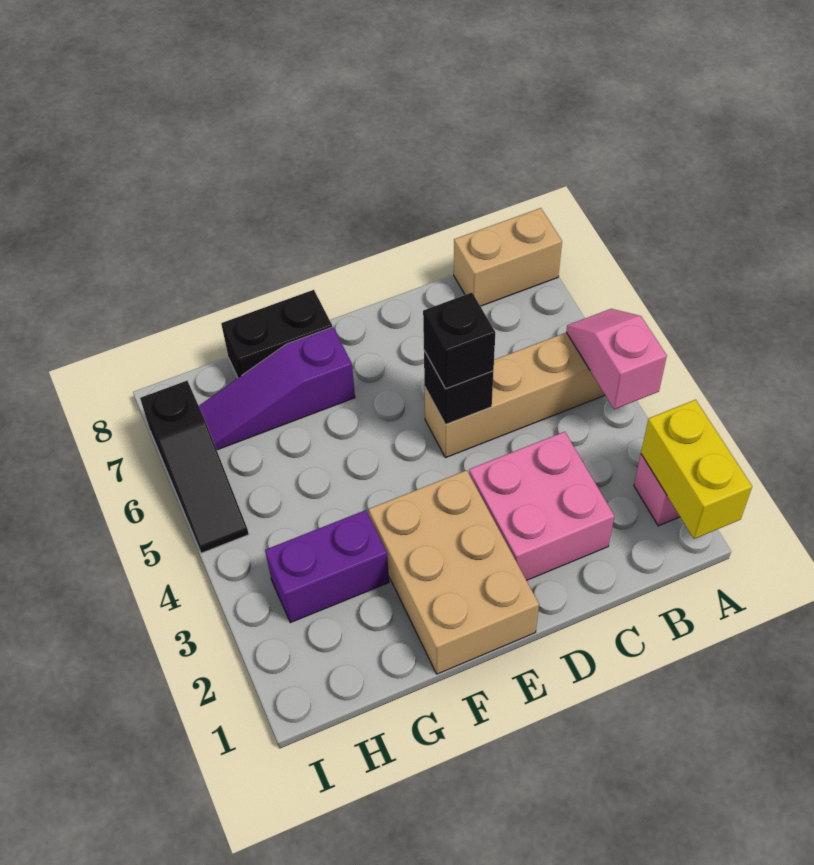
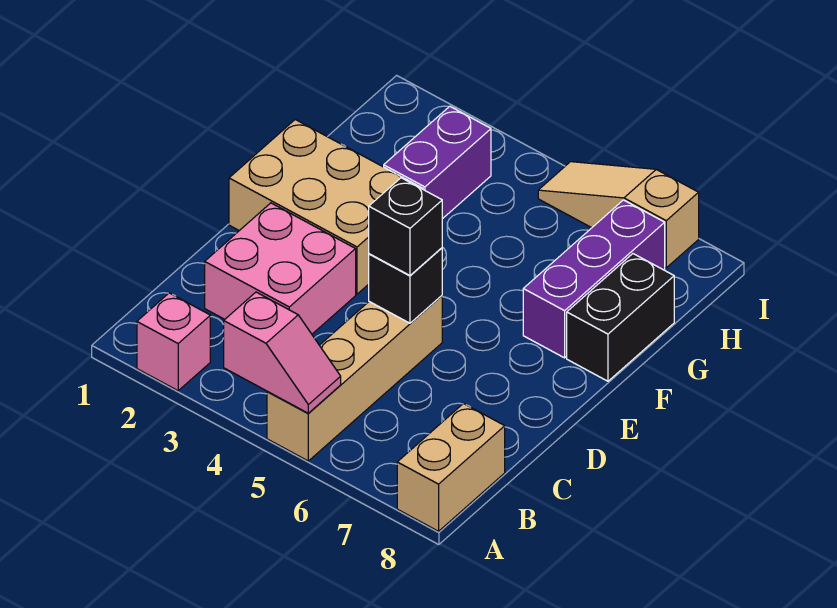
yellow brick A1:A2 level 2 -> none
purple slope F7:H7 level 1 top F -> purple brick F7:H7 level 1
black slope I5:I7 level 1 top 7 -> tan slope I5:I7 level 1 top 7

